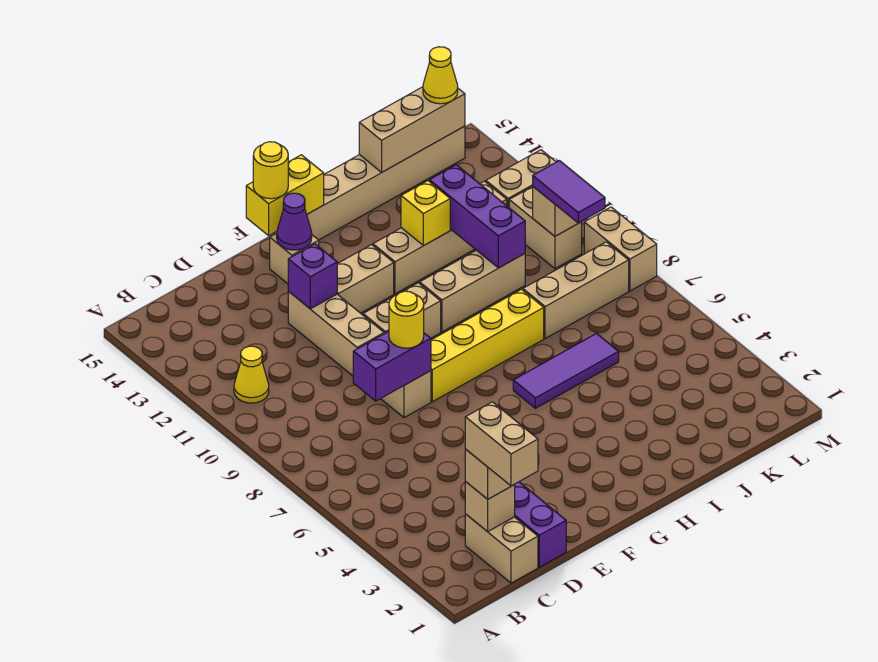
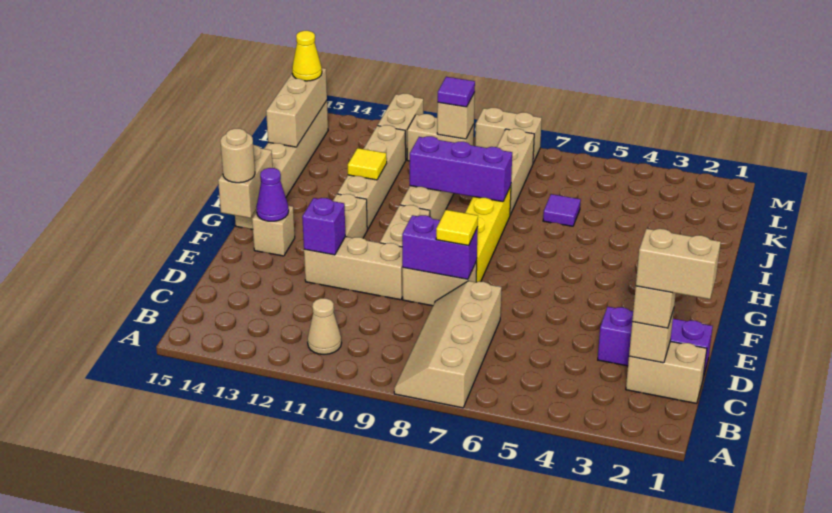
none -> tan slope A7:D8 level 1 top 7
yellow cone B11 level 1 -> tan cone B11 level 1
purple brick D8:E8 level 2 -> purple brick E8:E9 level 2
yellow round brick E8 level 3 -> yellow tile E8 level 3
yellow brick F15:G15 level 2 -> tan brick F15:G15 level 2
yellow round brick F15 level 3 -> tan round brick F15 level 3
purple tile H6:J6 level 1 -> purple tile J6 level 1
yellow brick I12 level 2 -> yellow tile I12 level 2
purple brick J10:J12 level 2 -> purple brick I8:I10 level 2
purple tile L9:L10 level 3 -> purple tile L10 level 3

